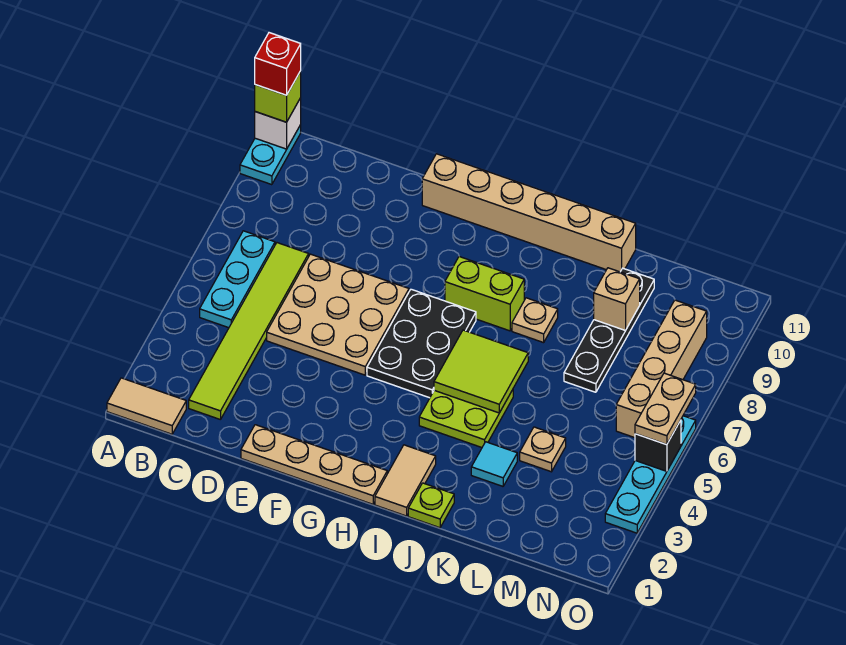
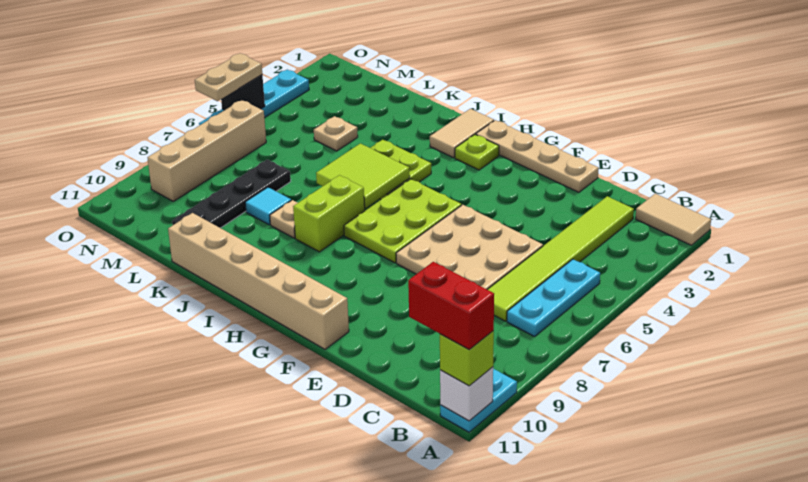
red brick A11 level 4 -> red brick A11:B11 level 4
black plate G5:H7 level 1 -> lime plate G5:H7 level 1
lime brick H8:I8 level 1 -> lime brick I7:I8 level 1
lime plate J1 level 1 -> lime plate H2 level 1
cyan tile K3 level 1 -> cyan tile K8 level 1
tan brick L9 level 2 -> none

